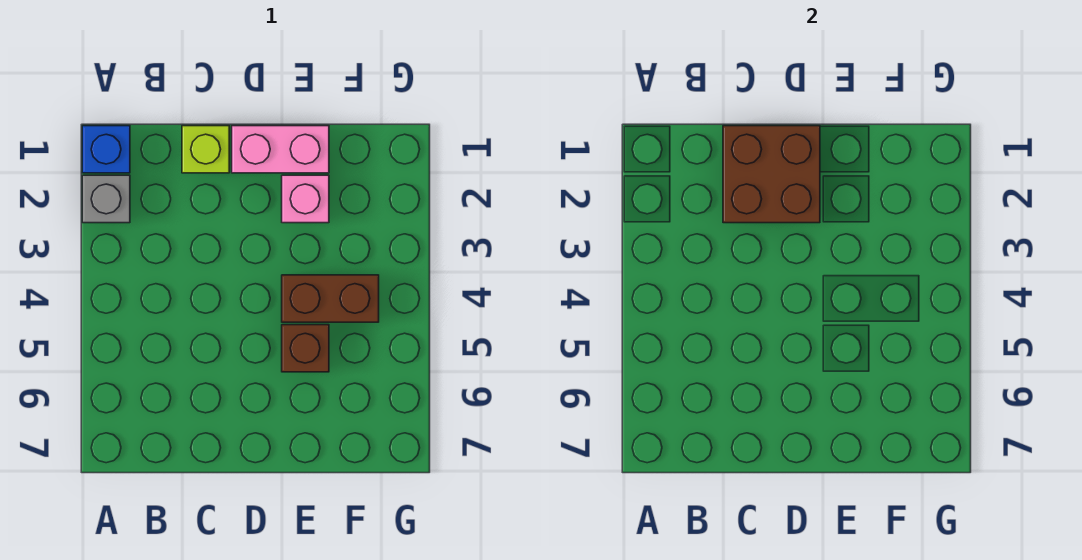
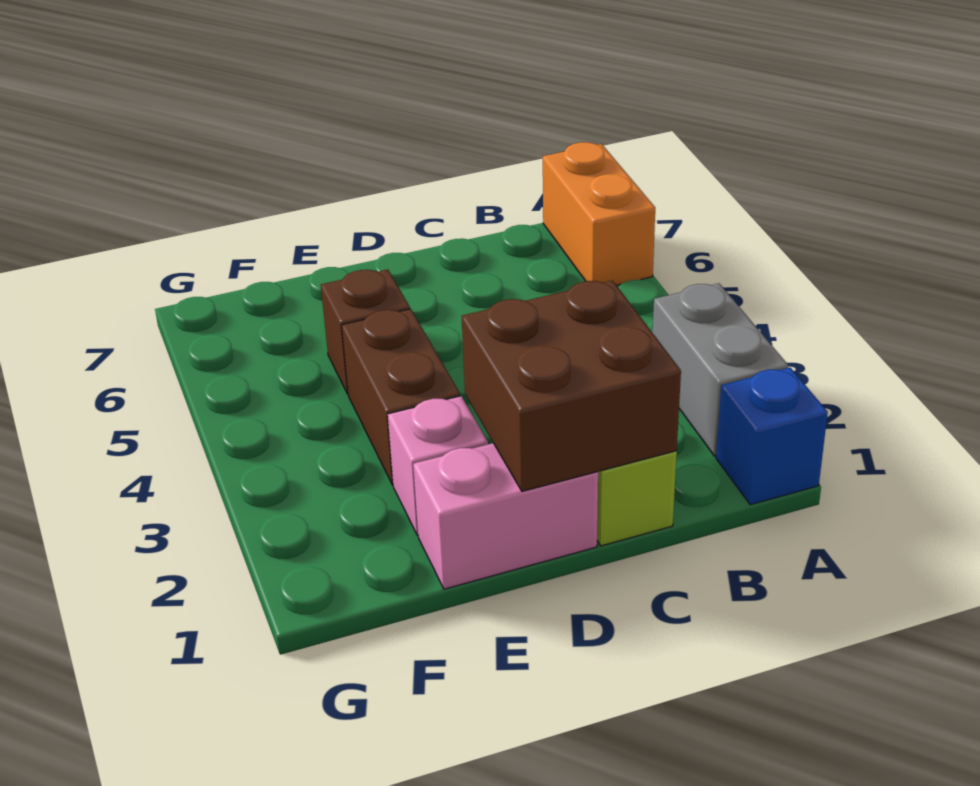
grey brick A2 level 1 -> grey brick A2:A3 level 1
none -> orange brick A6:A7 level 1
brown brick E4:F4 level 1 -> brown brick E3:E4 level 1

